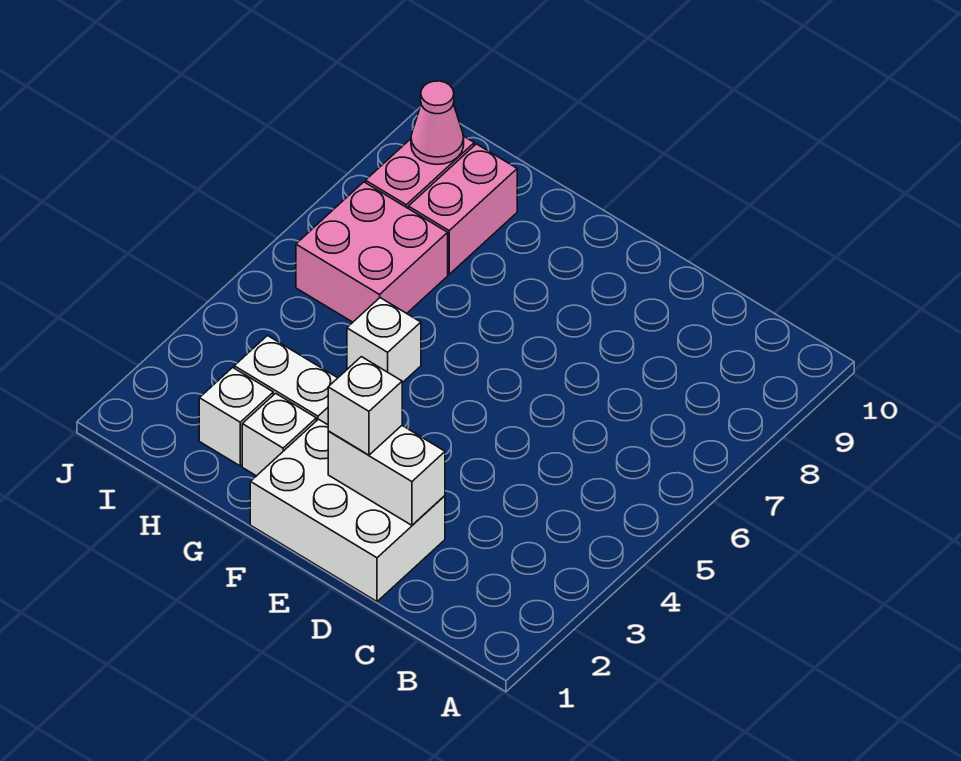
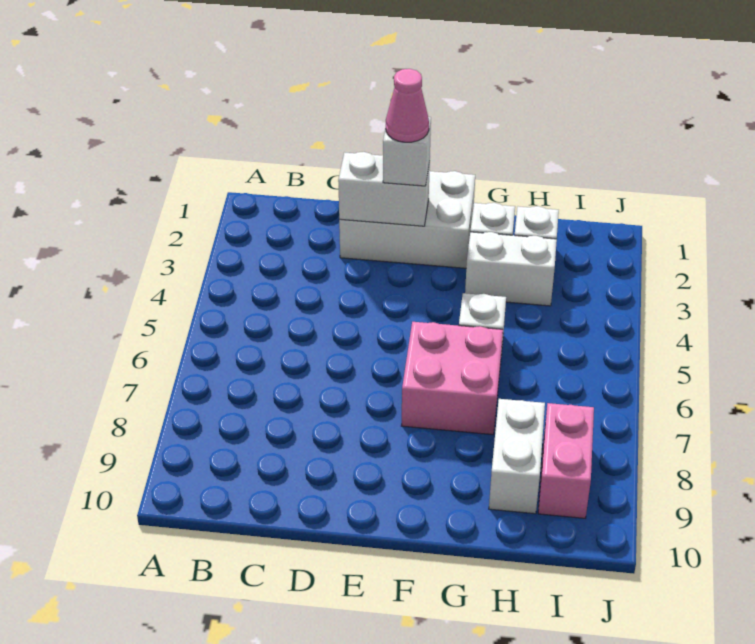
pink brick H6:I7 level 1 -> pink brick F6:G7 level 1
pink brick H8:H9 level 1 -> white brick H8:H9 level 1
pink cone I9 level 2 -> pink cone E2 level 4

